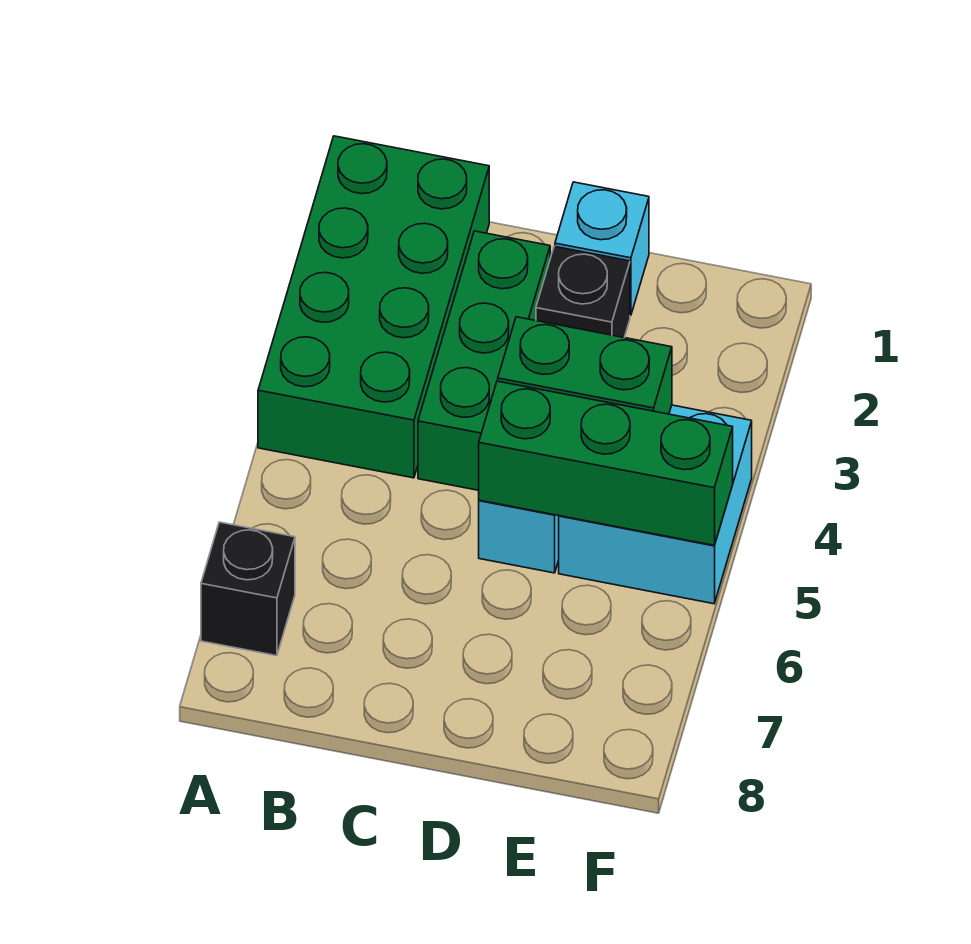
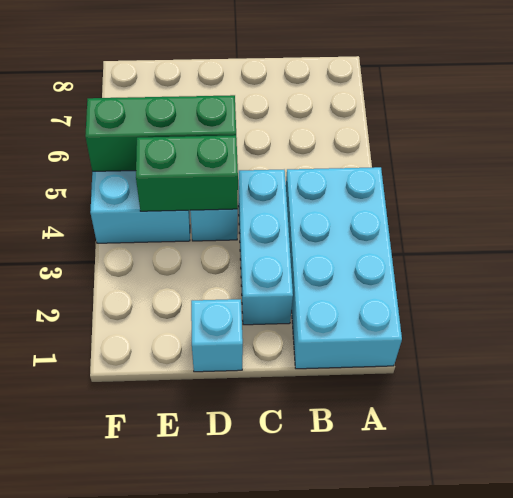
green brick A1:B4 level 1 -> cyan brick A1:B4 level 1
black brick A7 level 1 -> none
green brick C2:C4 level 1 -> cyan brick C2:C4 level 1
black brick D2 level 1 -> none

